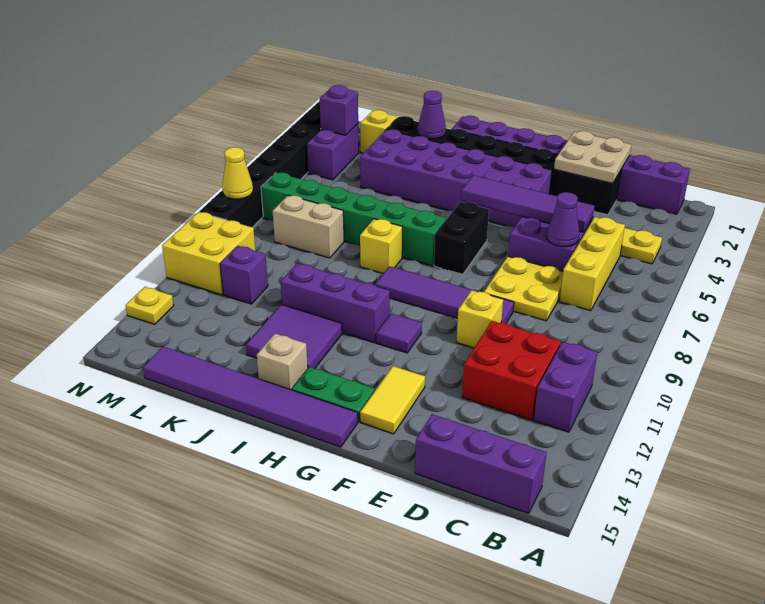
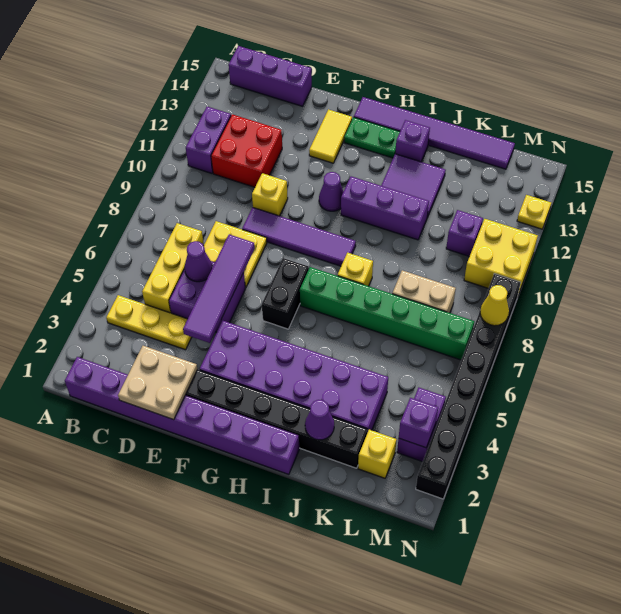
purple tile D5:G5 level 2 -> purple tile E4:E7 level 2
purple tile G11 level 1 -> purple cone G11 level 1
tan brick I14 level 1 -> purple brick I14 level 1

